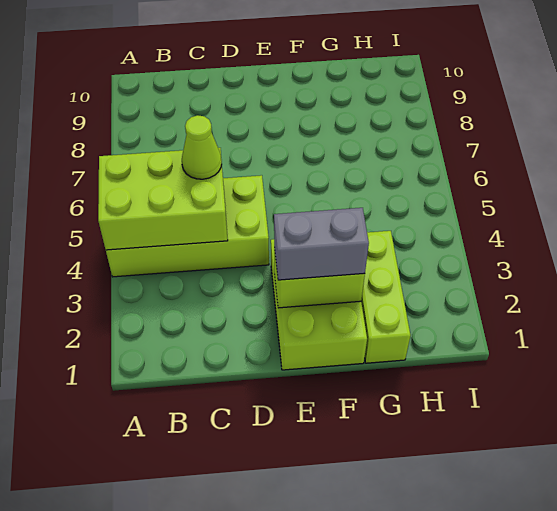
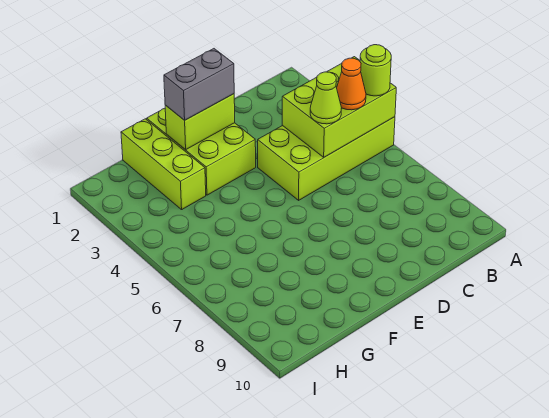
none -> lime round brick A5 level 3
none -> orange cone B5 level 3

